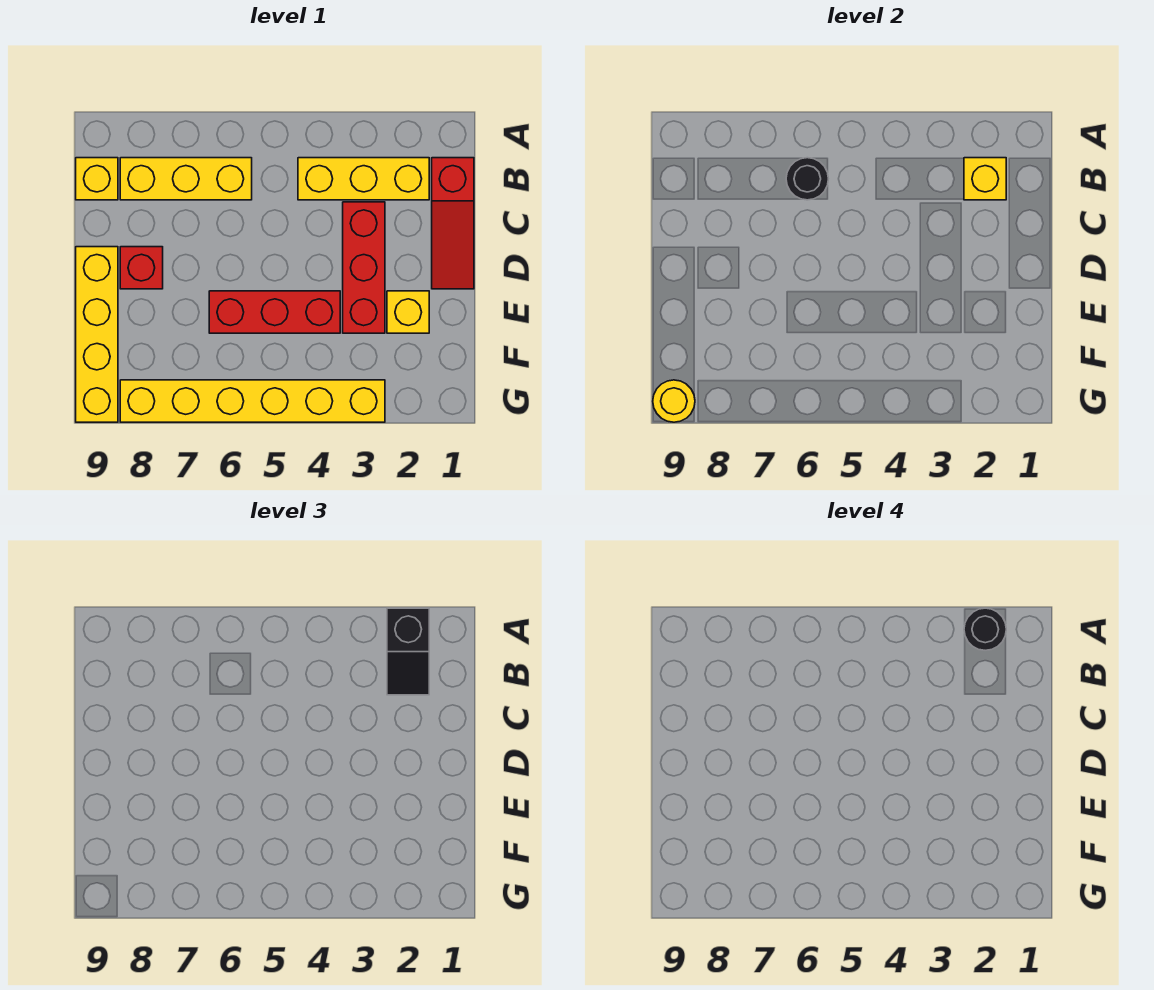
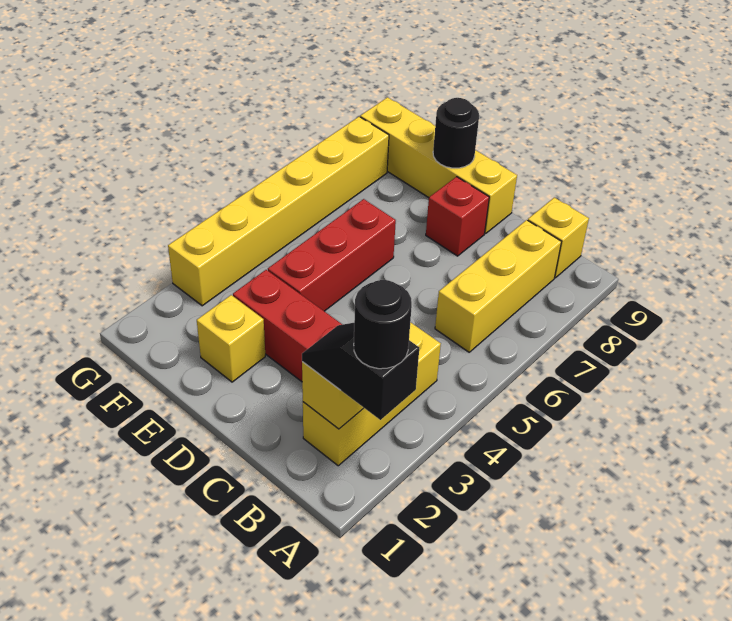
red slope B1:D1 level 1 top B -> none
black round brick B6 level 2 -> black round brick E9 level 2
yellow round brick G9 level 2 -> none

